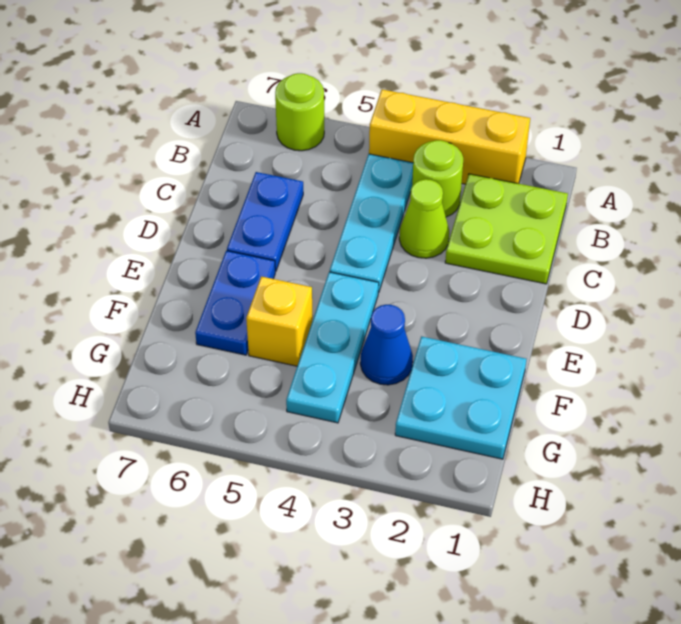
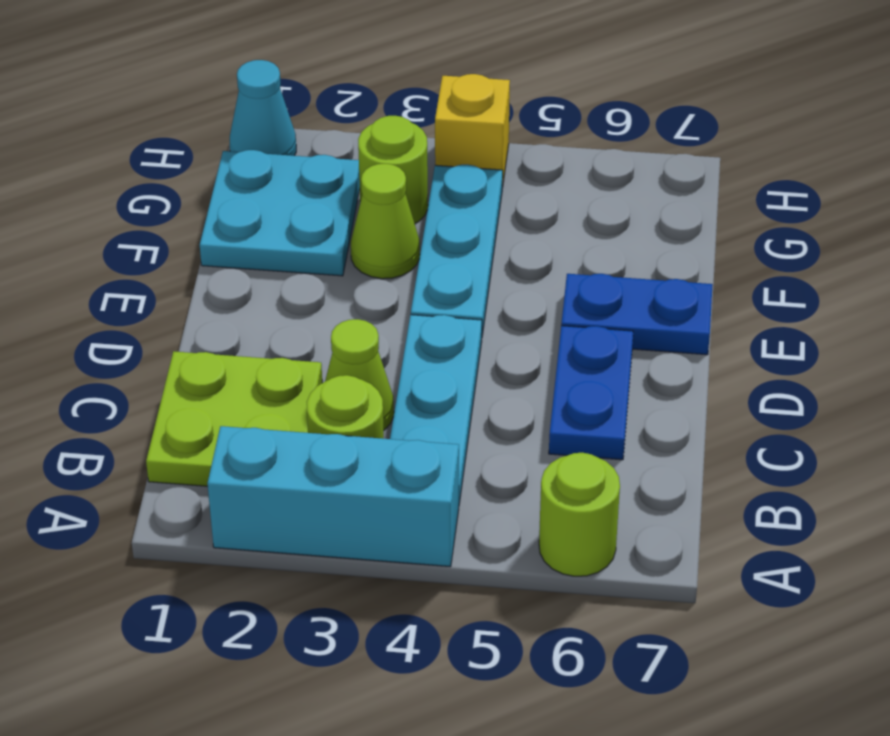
yellow brick A2:A4 level 1 -> cyan brick A2:A4 level 1
blue plate E6:F6 level 1 -> blue plate E6:E7 level 1
blue cone F3 level 1 -> lime cone F3 level 1
yellow brick F5 level 1 -> yellow brick H4 level 1
none -> lime round brick G3 level 1
none -> cyan cone H1 level 1

